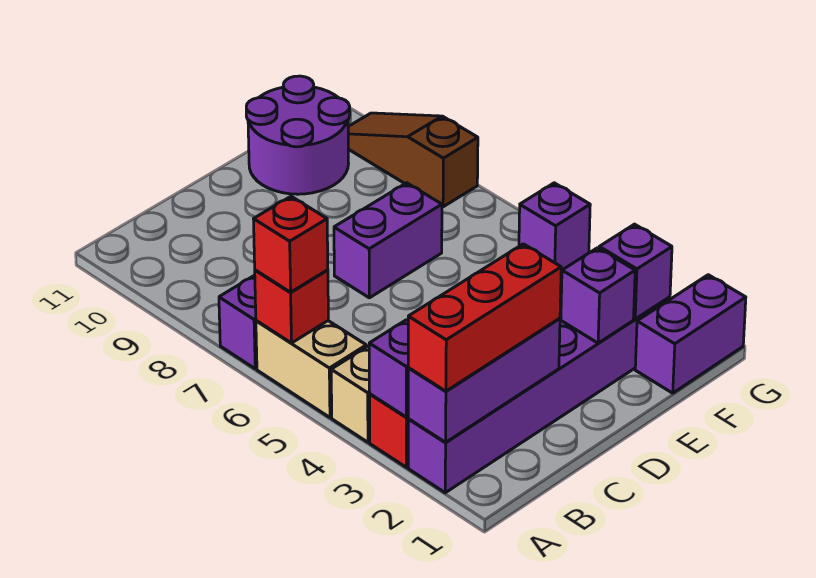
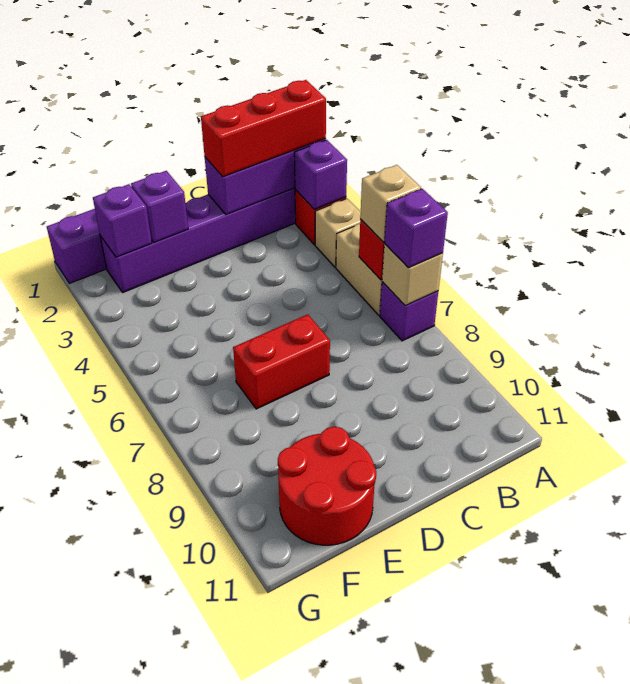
red brick A6 level 3 -> tan brick A6 level 3
none -> tan brick A7 level 2
purple brick D7:E7 level 1 -> red brick D7:E7 level 1
purple round brick E10:F11 level 1 -> red round brick E10:F11 level 1
purple brick G5 level 1 -> purple brick A7 level 3
brown slope G8:G10 level 1 top 8 -> none

